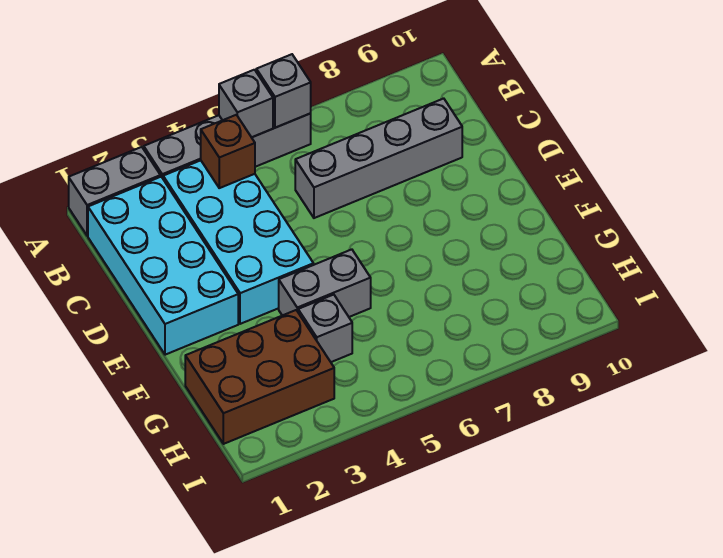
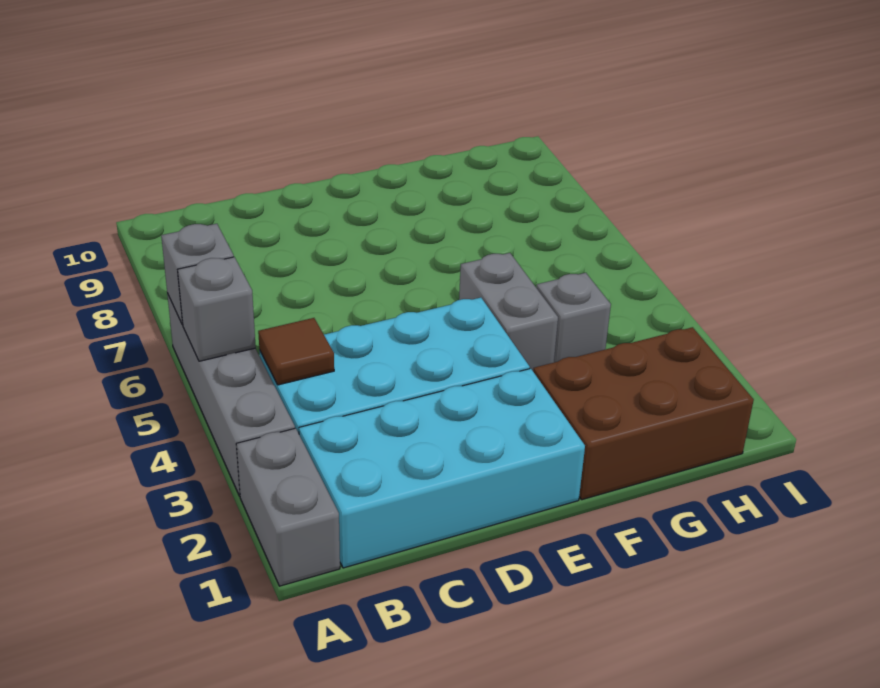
brown brick B4 level 2 -> brown tile B4 level 2
grey brick C6:C9 level 1 -> none
brown brick G1:H3 level 1 -> brown brick F1:H2 level 1

